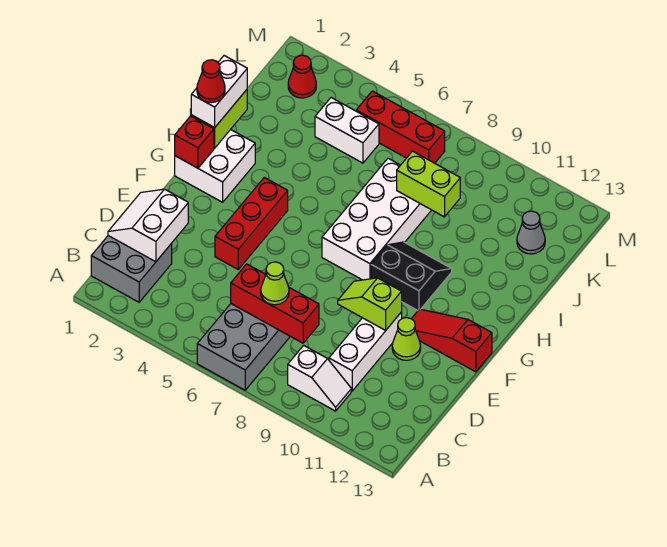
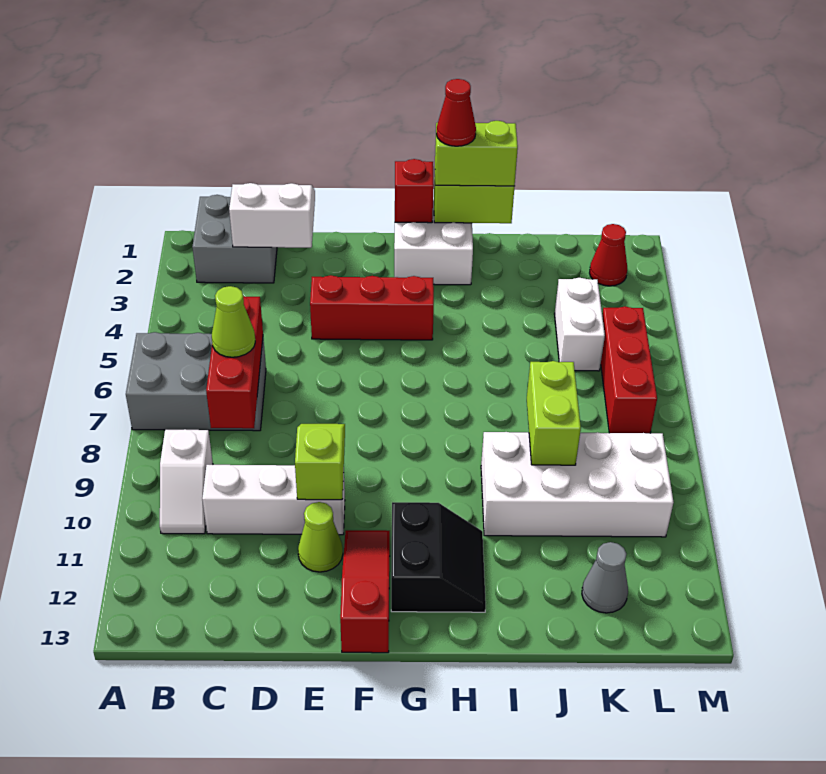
white brick G7:J8 level 1 -> white brick I9:L10 level 1
black slope G9:H10 level 1 top G -> black slope G11:H12 level 1 top G
white brick H1:I1 level 3 -> lime brick H1:I1 level 3

